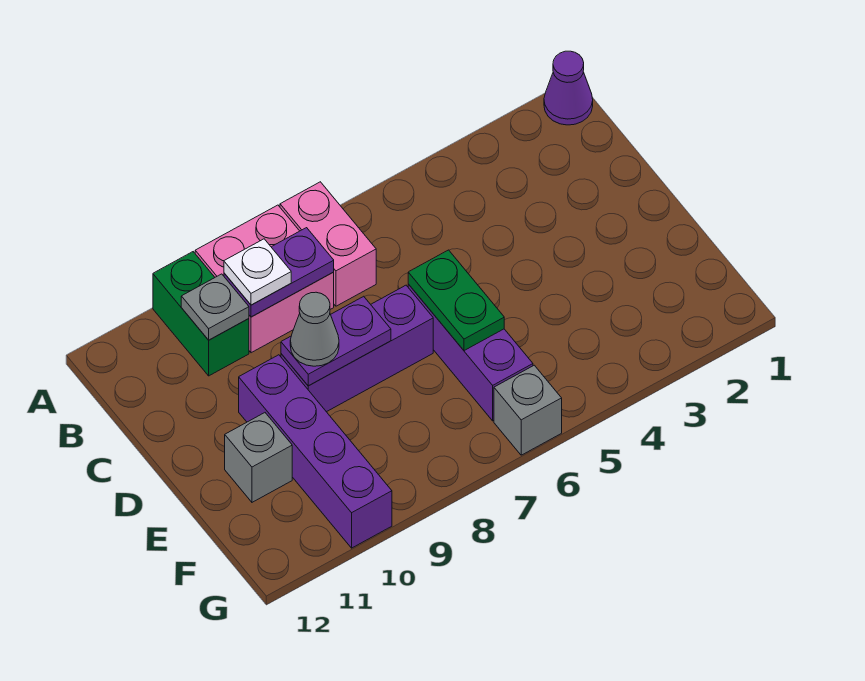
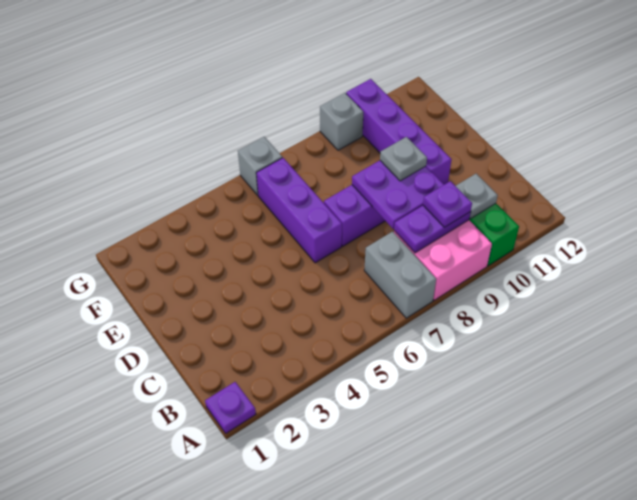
purple cone A1 level 1 -> purple plate A1 level 1
pink brick A7:B7 level 1 -> grey brick A7:B7 level 1
white plate B9 level 3 -> purple plate B9 level 3
green plate D6:E6 level 2 -> none
purple plate D8:D9 level 2 -> purple plate C8:D9 level 2
grey cone D9 level 3 -> grey plate D9 level 3
grey brick E11 level 1 -> grey brick G9 level 1

